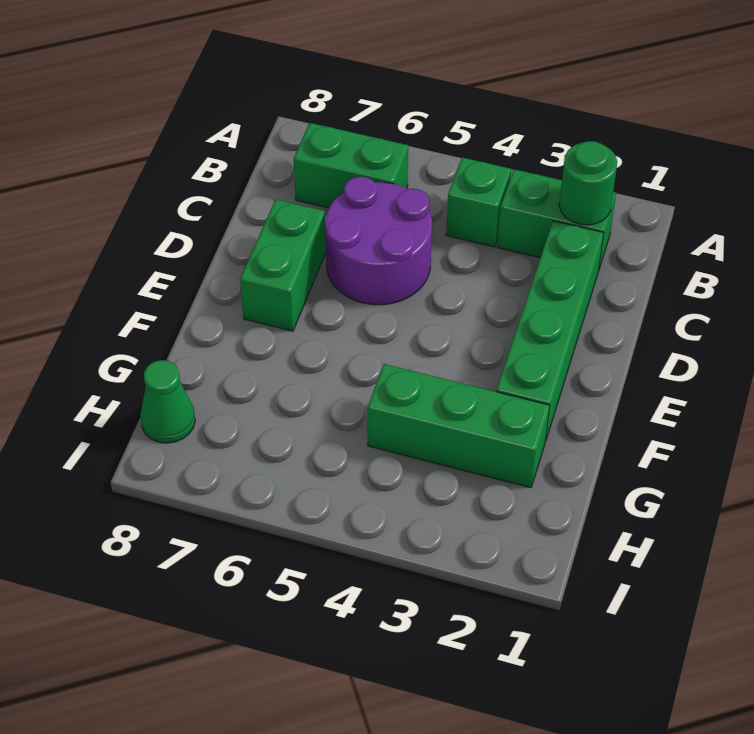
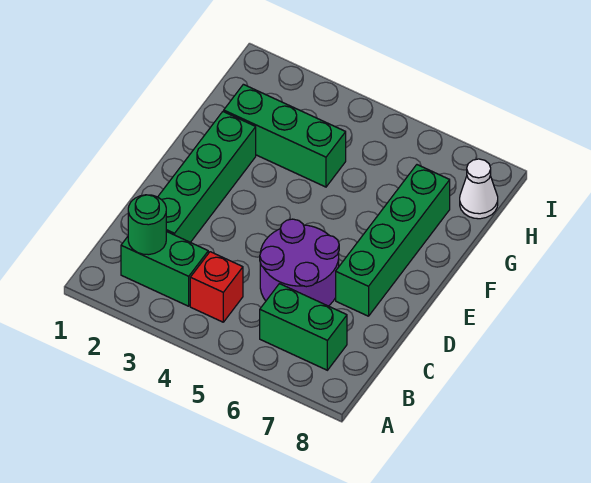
green brick B4 level 1 -> red brick B4 level 1
green brick D7:E7 level 1 -> green brick D7:G7 level 1
green cone H8 level 1 -> white cone H8 level 1

